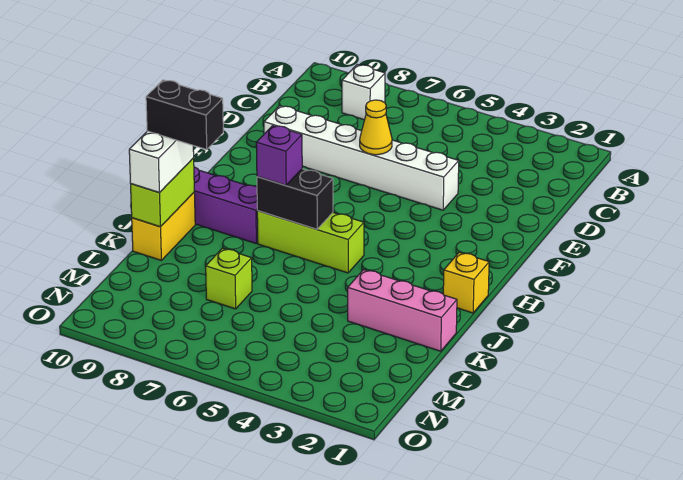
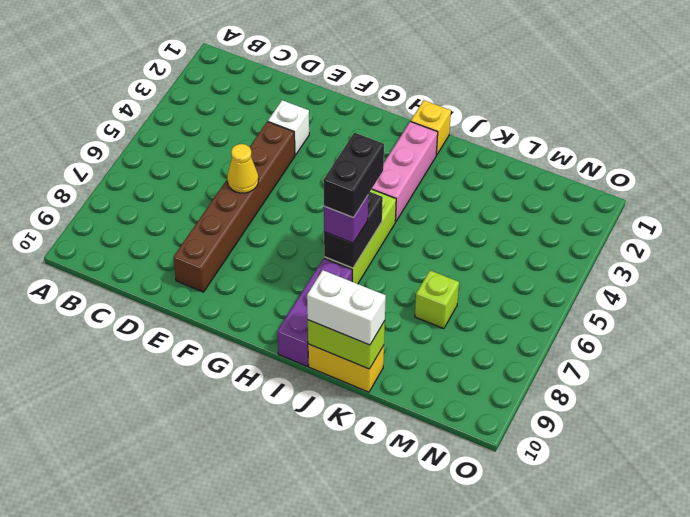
white brick B8 level 1 -> white brick E3 level 1
white brick E4:E9 level 1 -> brown brick E4:E9 level 1
black brick J9:J10 level 4 -> black brick I6:I7 level 4
pink brick K1:K3 level 1 -> pink brick I2:I4 level 1

